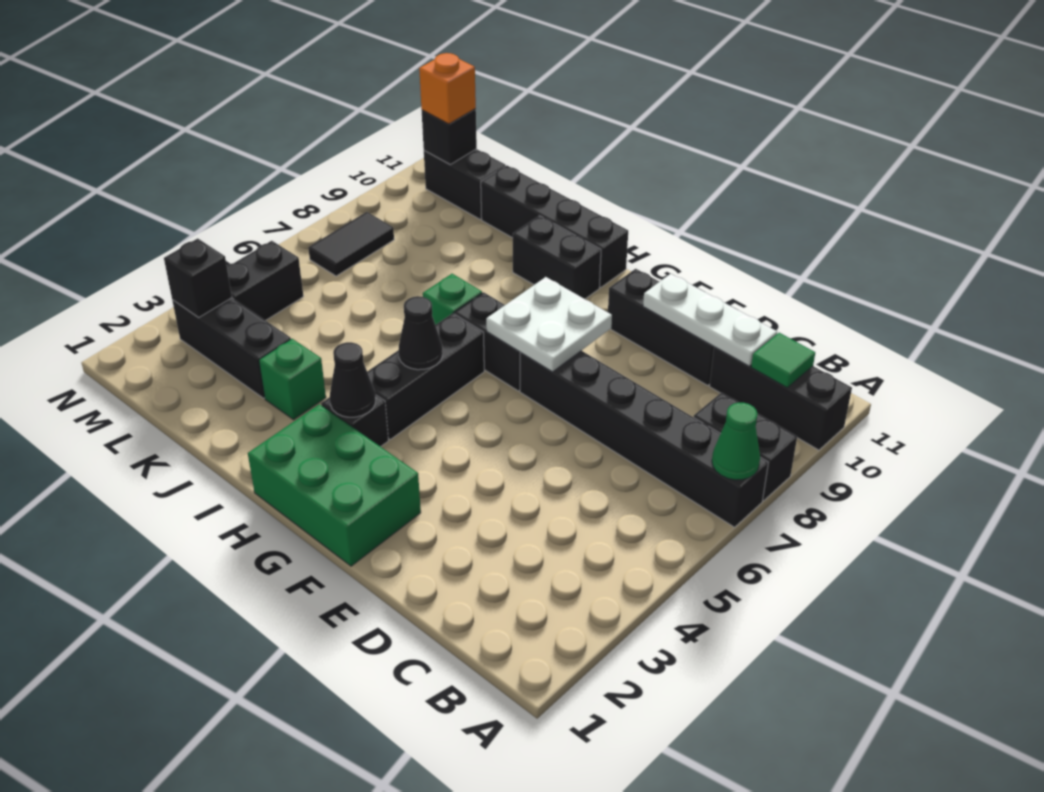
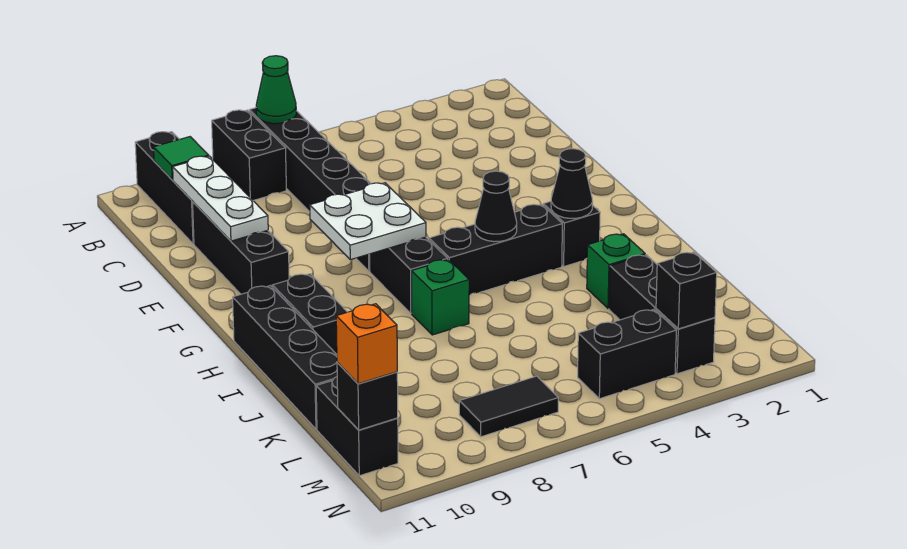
green brick F1:H2 level 1 -> none

